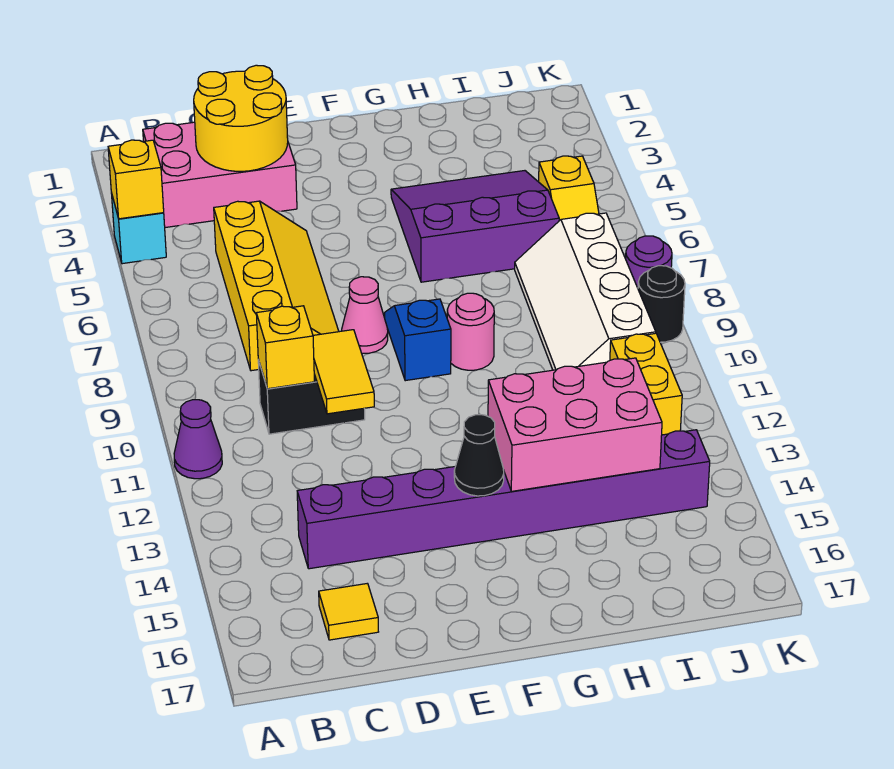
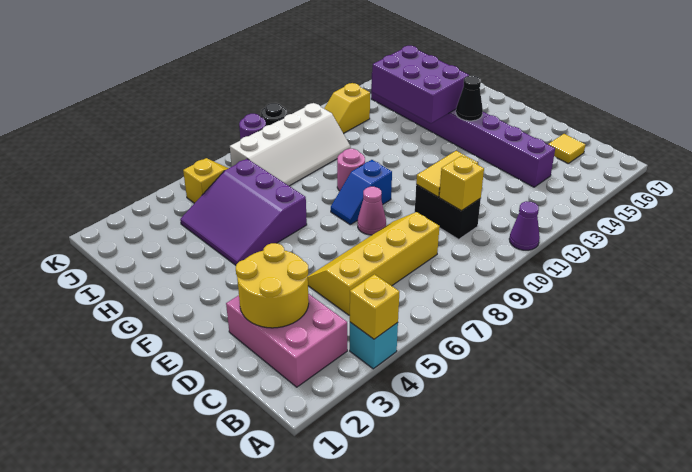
pink brick G13:I14 level 2 -> purple brick G13:I14 level 2
yellow brick J11:J12 level 1 -> yellow slope J11:J12 level 1 top 12

